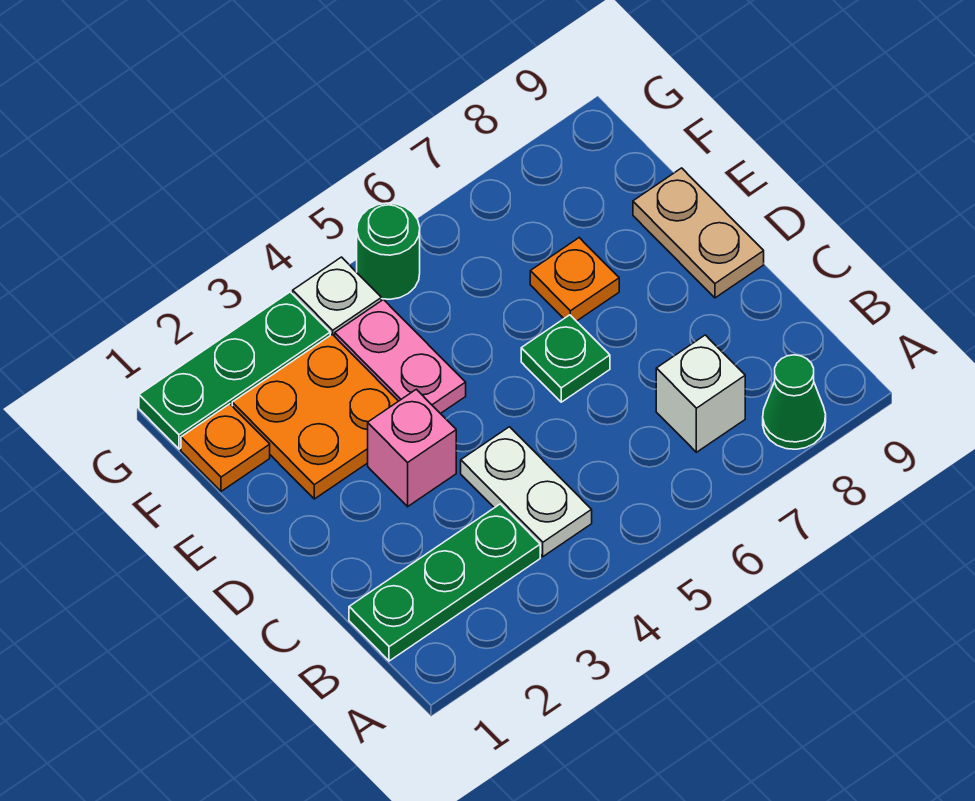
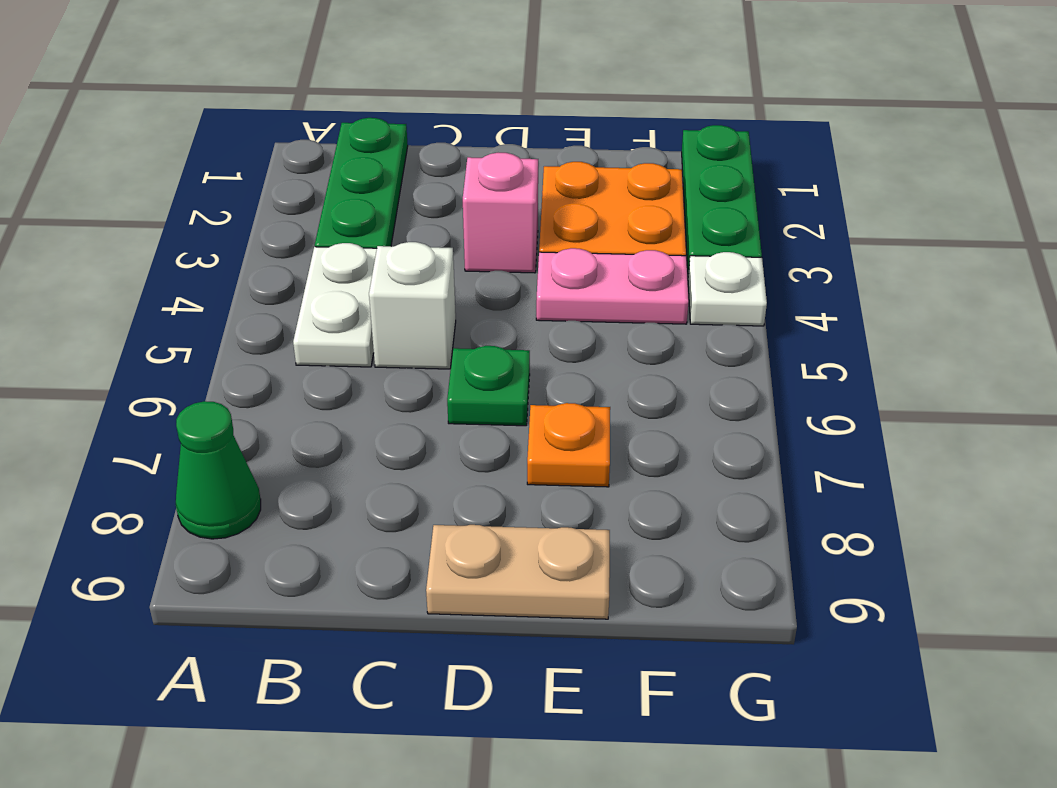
white plate B4:C4 level 1 -> white plate B4:B5 level 1
white brick B7 level 1 -> white brick C5 level 1
orange plate F1 level 1 -> none
green round brick G5 level 1 -> none

